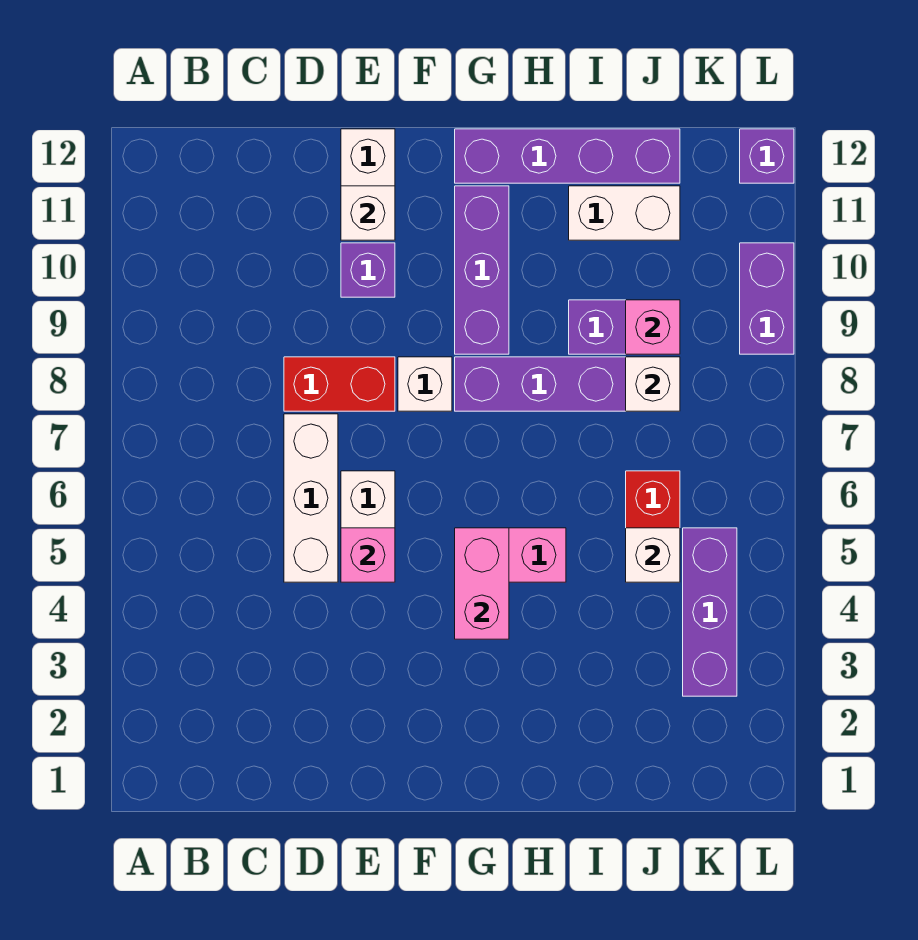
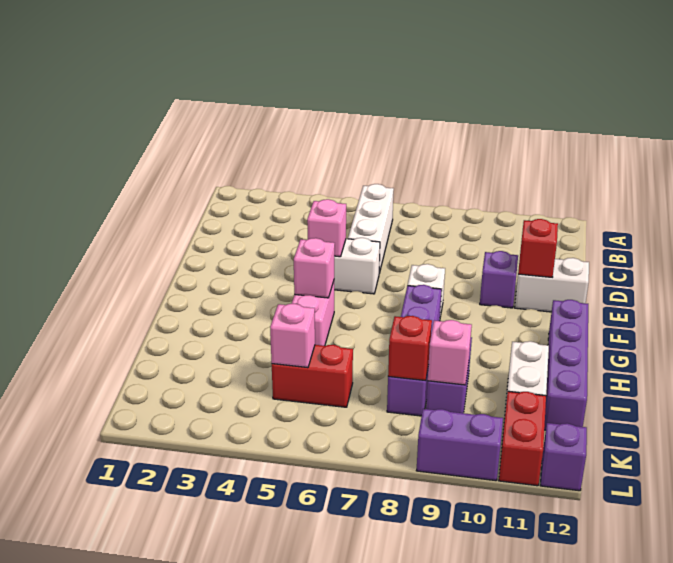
white brick D5:D7 level 1 -> white brick B6:D6 level 1
red brick D8:E8 level 1 -> red brick K11:L11 level 1
white brick E11 level 2 -> red brick E11 level 2
pink brick G4:G5 level 2 -> pink brick G5 level 2
purple brick G9:G11 level 1 -> none
white brick J5 level 2 -> pink brick J5 level 2
white brick J8 level 2 -> red brick J8 level 2
purple brick K3:K5 level 1 -> none

